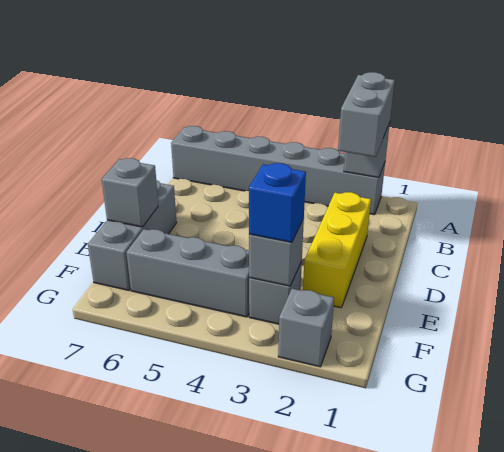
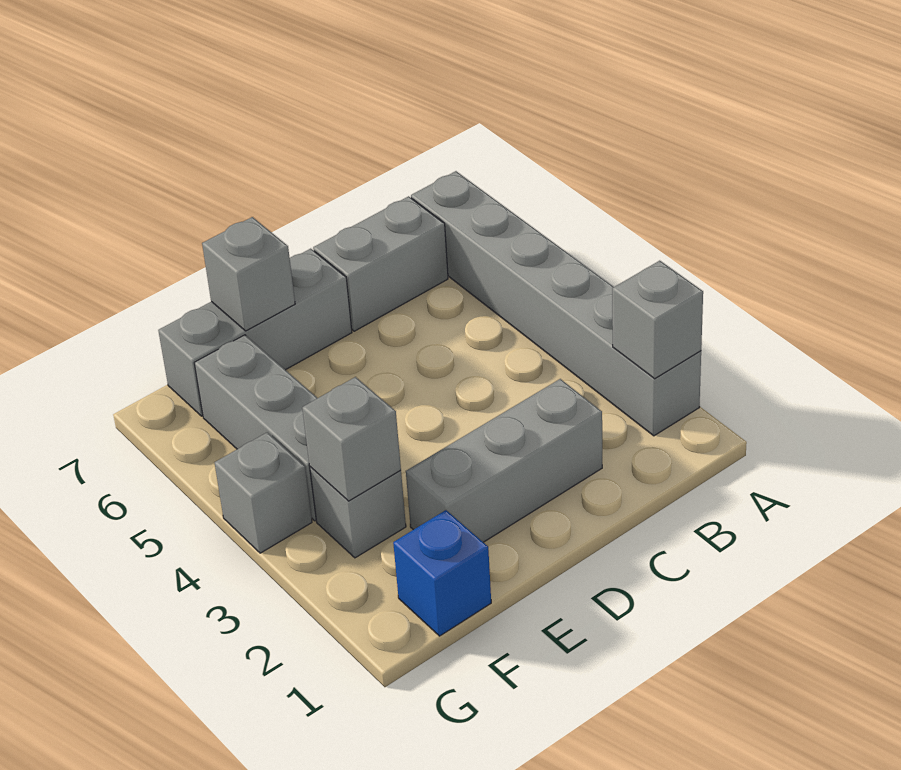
grey brick A2:B2 level 3 -> grey brick B7:C7 level 1
yellow brick C2:E2 level 1 -> grey brick C2:E2 level 1
blue brick F3 level 3 -> blue brick F1 level 1
grey brick G2 level 1 -> grey brick G4 level 1

